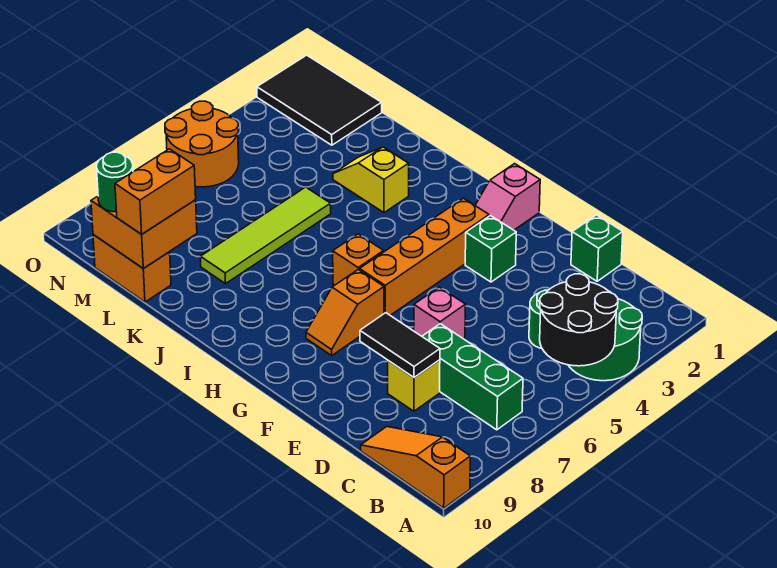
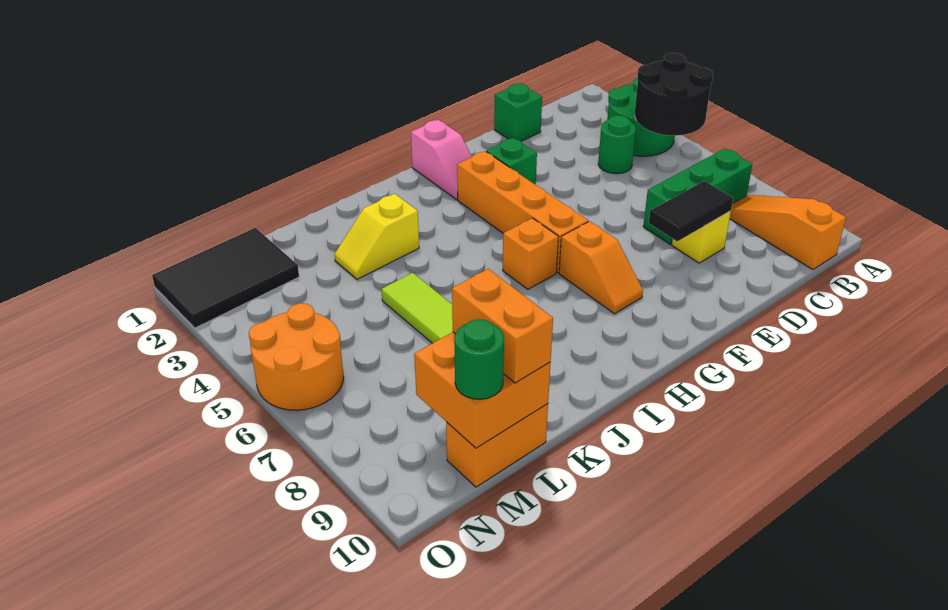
orange slope A10:C10 level 1 top A -> orange slope B8:B10 level 1 top 10
pink brick E6 level 1 -> none

